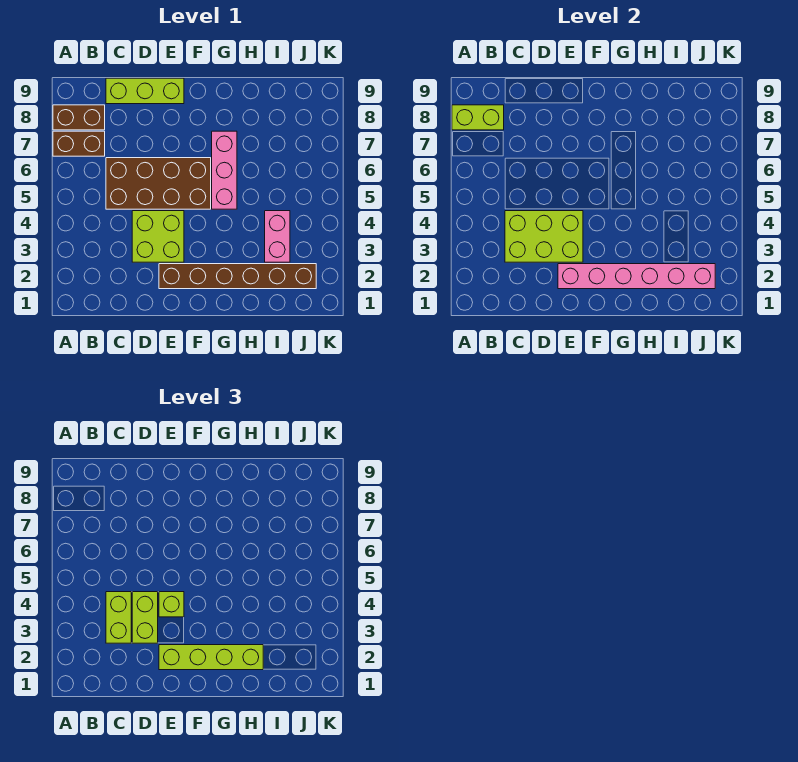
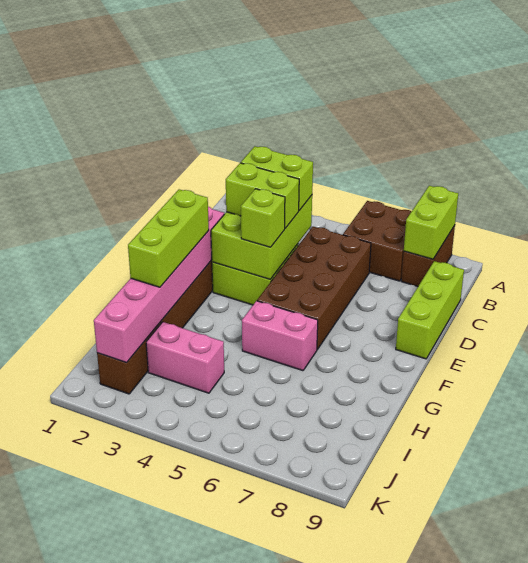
brown brick A7:B7 level 1 -> brown brick A6:B7 level 1
lime brick E2:H2 level 3 -> lime brick F2:H2 level 3
pink brick G5:G7 level 1 -> pink brick G5:G6 level 1

